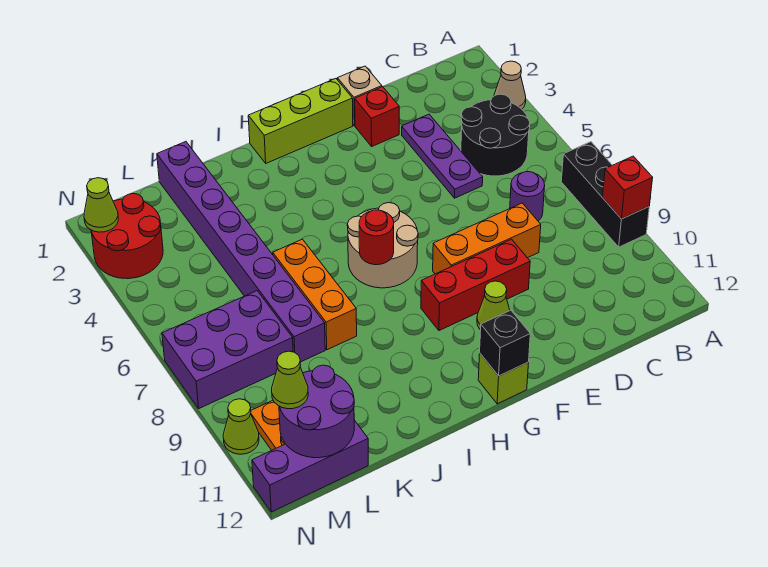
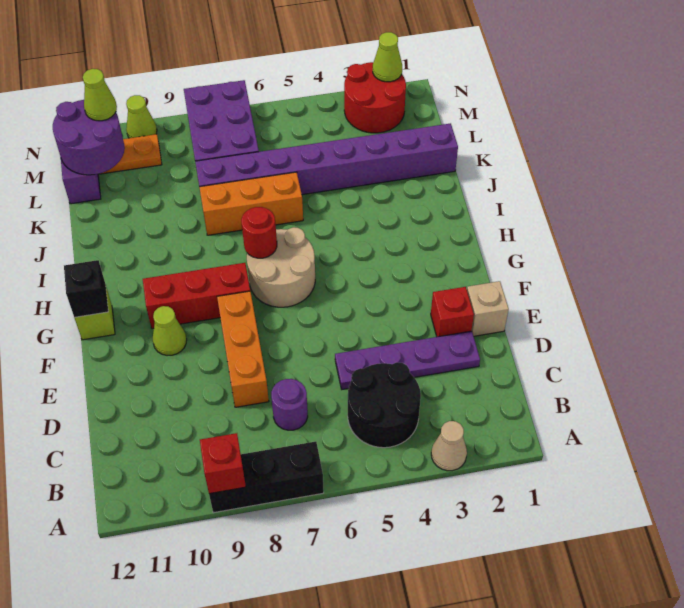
purple plate D3:D5 level 1 -> purple plate D2:D5 level 1
red brick E9:G9 level 1 -> red brick G8:G10 level 1
lime brick F1:H1 level 1 -> none

